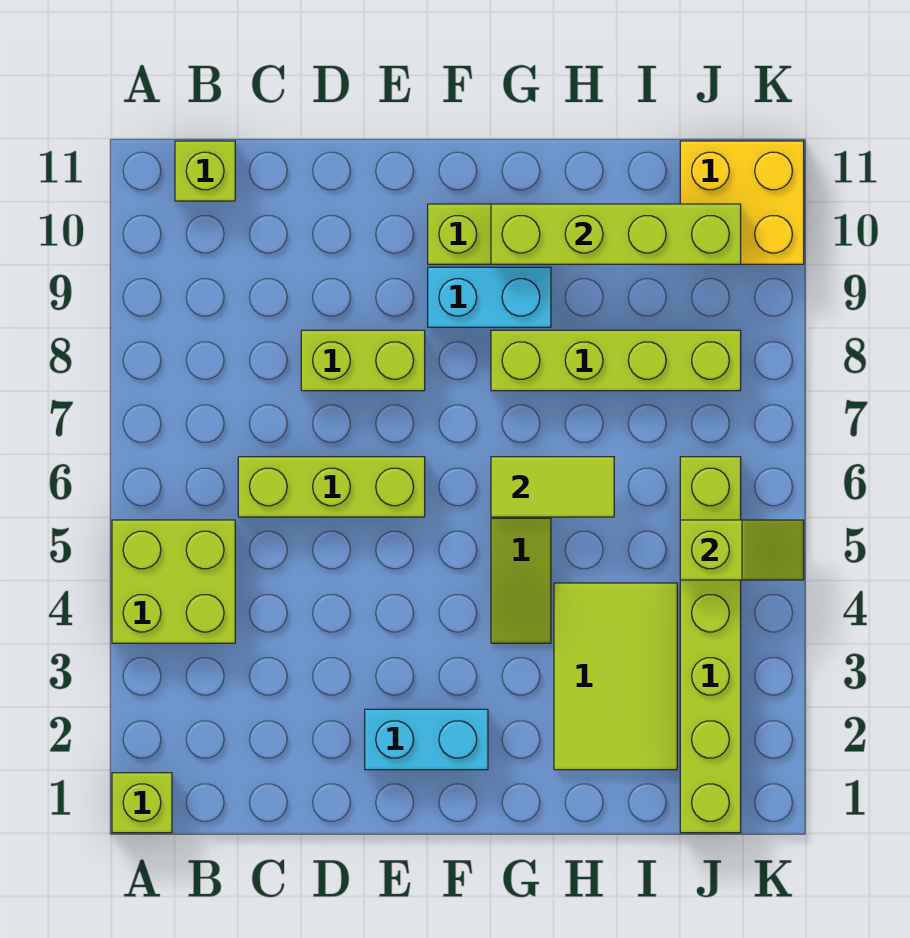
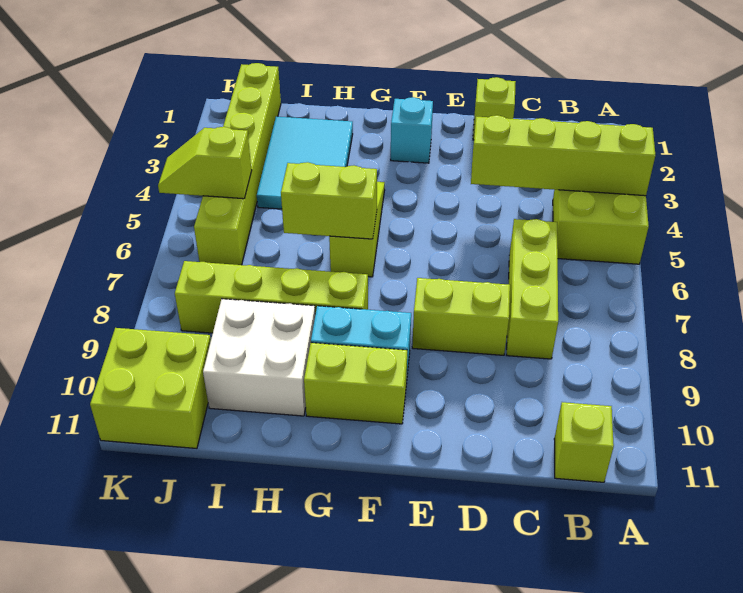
lime brick A1 level 1 -> lime brick D1 level 1
lime brick C6:E6 level 1 -> lime brick C6:C8 level 1
cyan brick E2:F2 level 1 -> cyan brick F2 level 1
lime tile G6:H6 level 2 -> lime brick G6:H6 level 2
lime brick G10:J10 level 2 -> lime brick A4:D4 level 2
lime tile H2:I4 level 1 -> cyan tile H2:I4 level 1
none -> white brick H9:I10 level 1
yellow brick J10:K11 level 1 -> lime brick J10:K11 level 1

